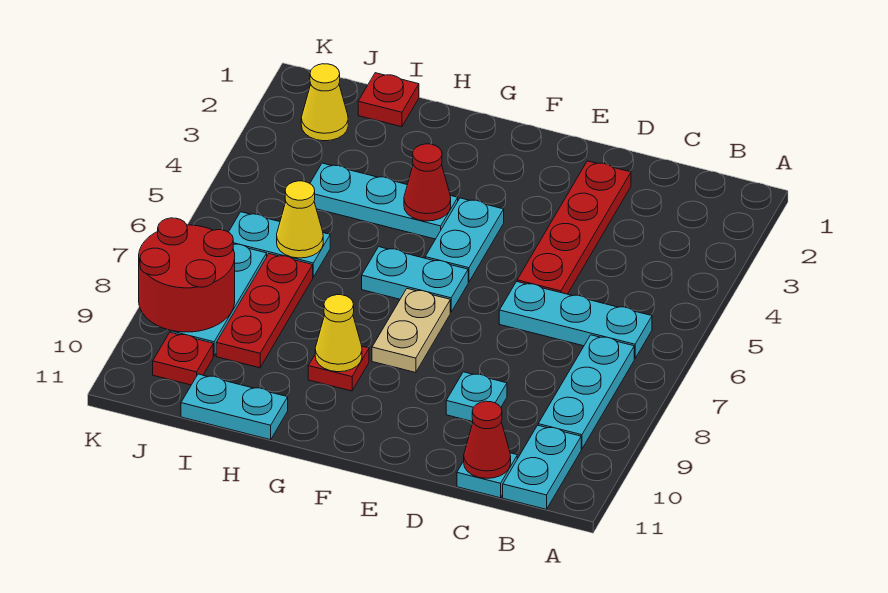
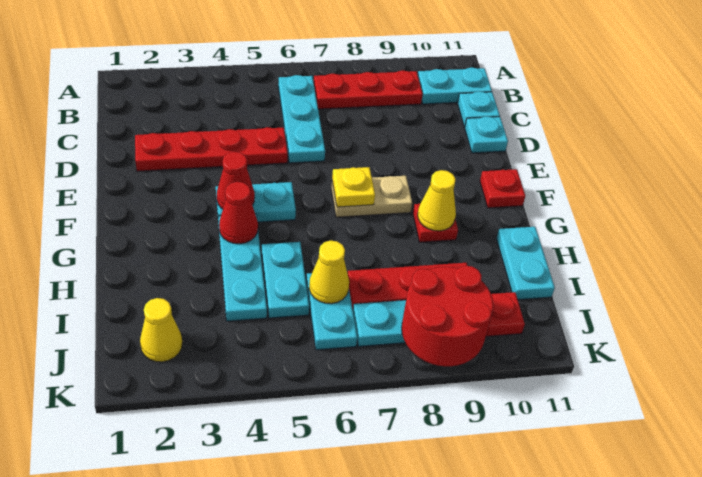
cyan plate B7:B9 level 1 -> red plate B7:B9 level 1
red cone C11 level 2 -> red cone F4 level 2
cyan plate D9 level 1 -> cyan plate D11 level 1
cyan plate F6:G6 level 1 -> cyan plate H5:I5 level 1
none -> yellow plate F7 level 2
red plate I1 level 1 -> red plate F11 level 1

